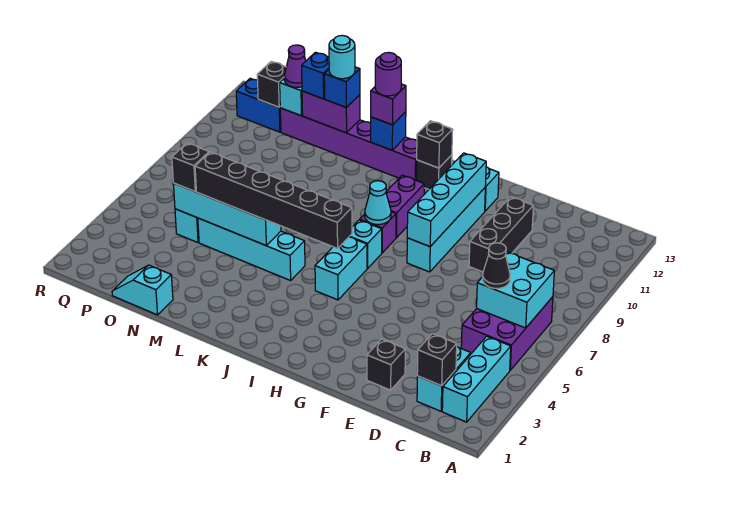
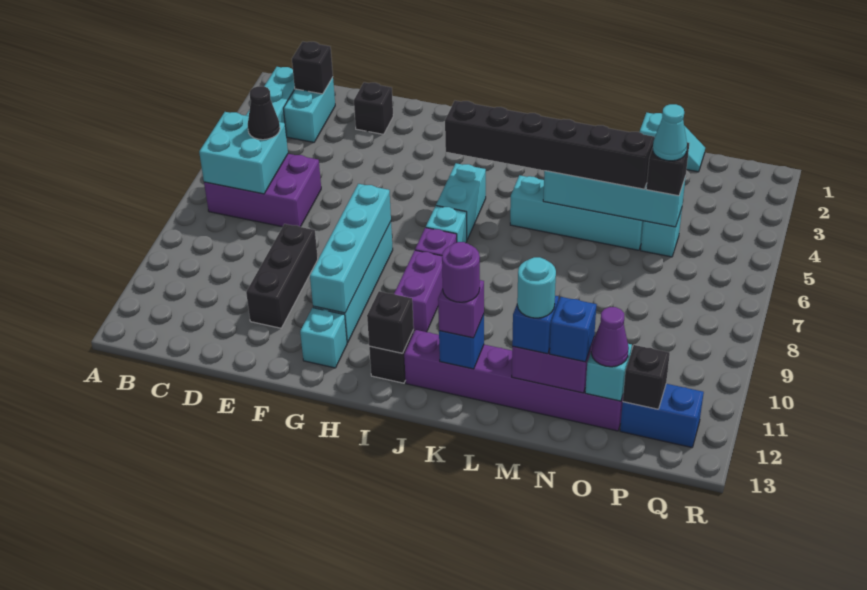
purple brick B5:C7 level 1 -> purple brick B6:D7 level 1
cyan cone I8 level 2 -> cyan cone O5 level 4

